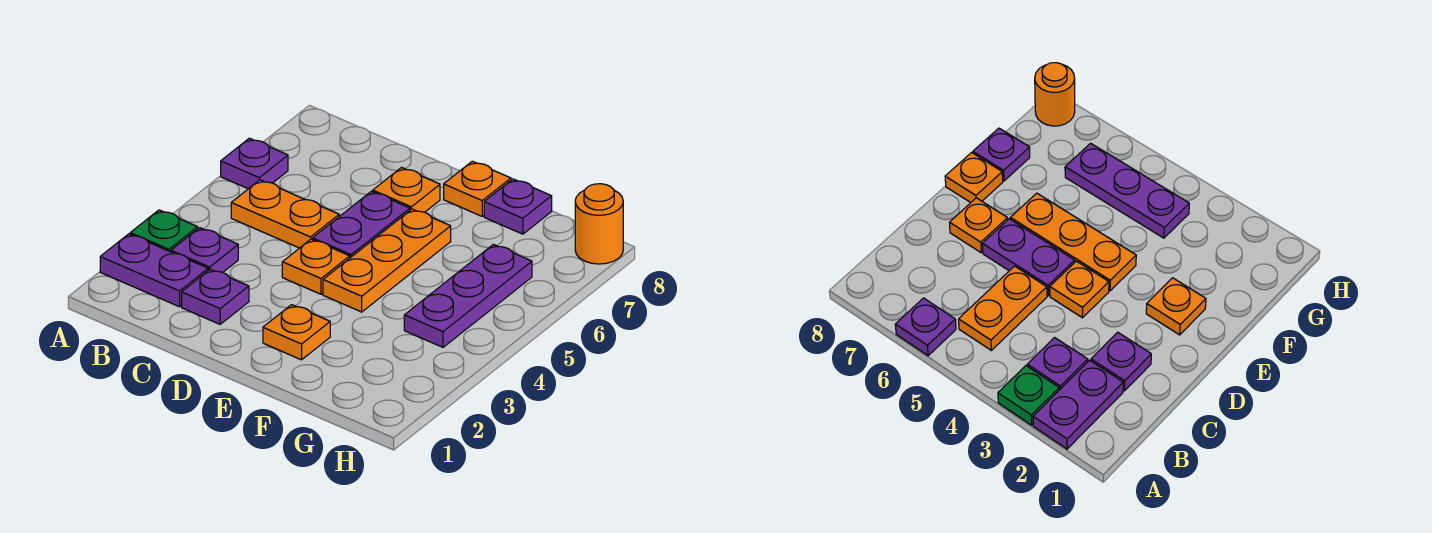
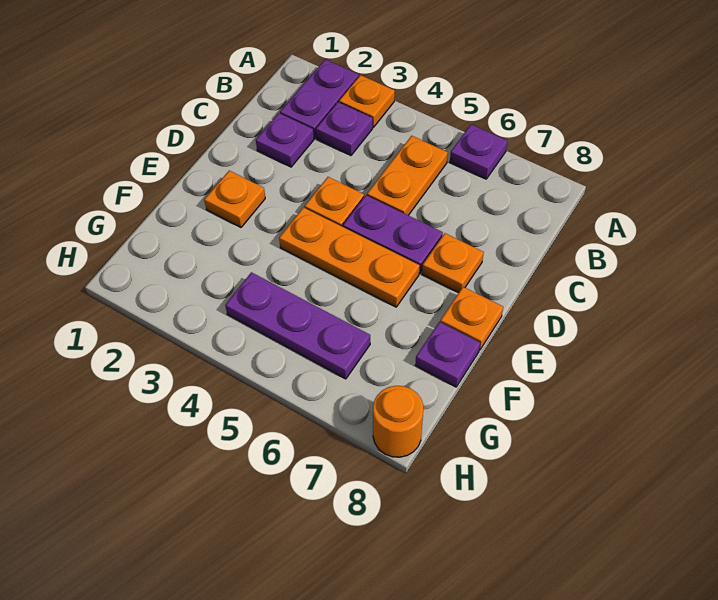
green plate A3 level 1 -> orange plate A3 level 1

